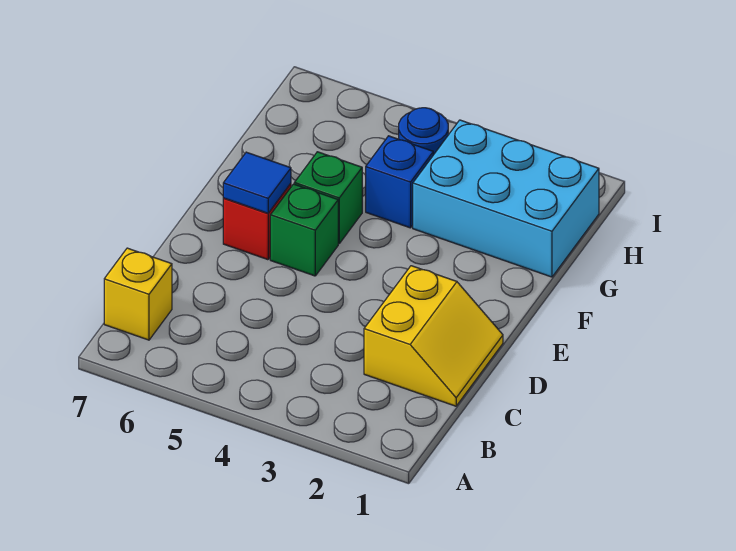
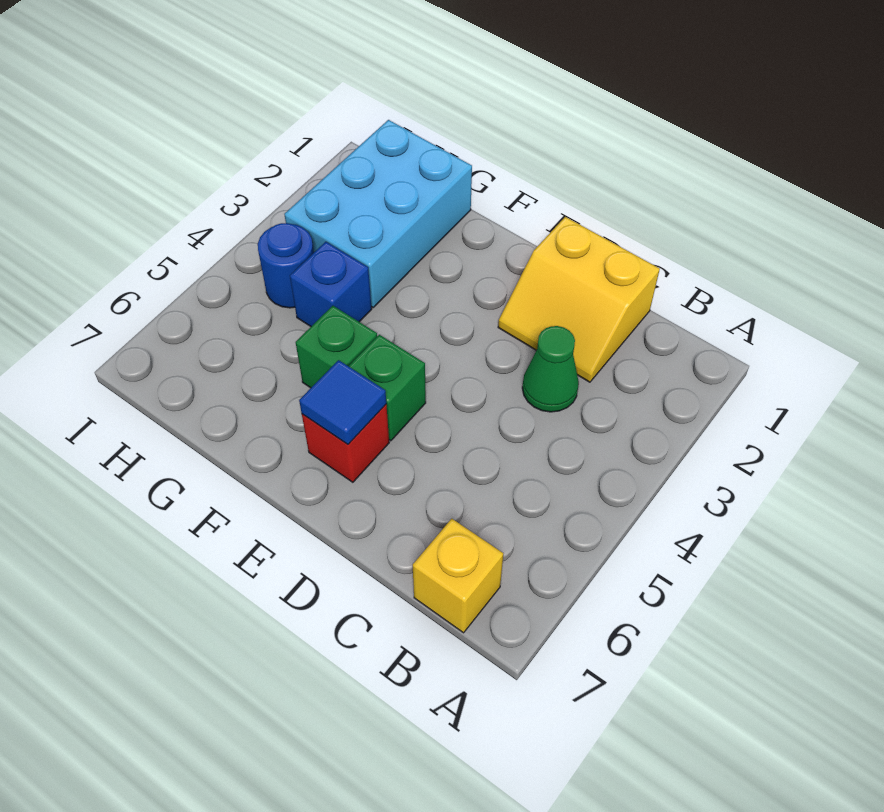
yellow slope C1:D2 level 1 top 2 -> yellow slope C1:D2 level 1 top 1
none -> green cone C3 level 1

